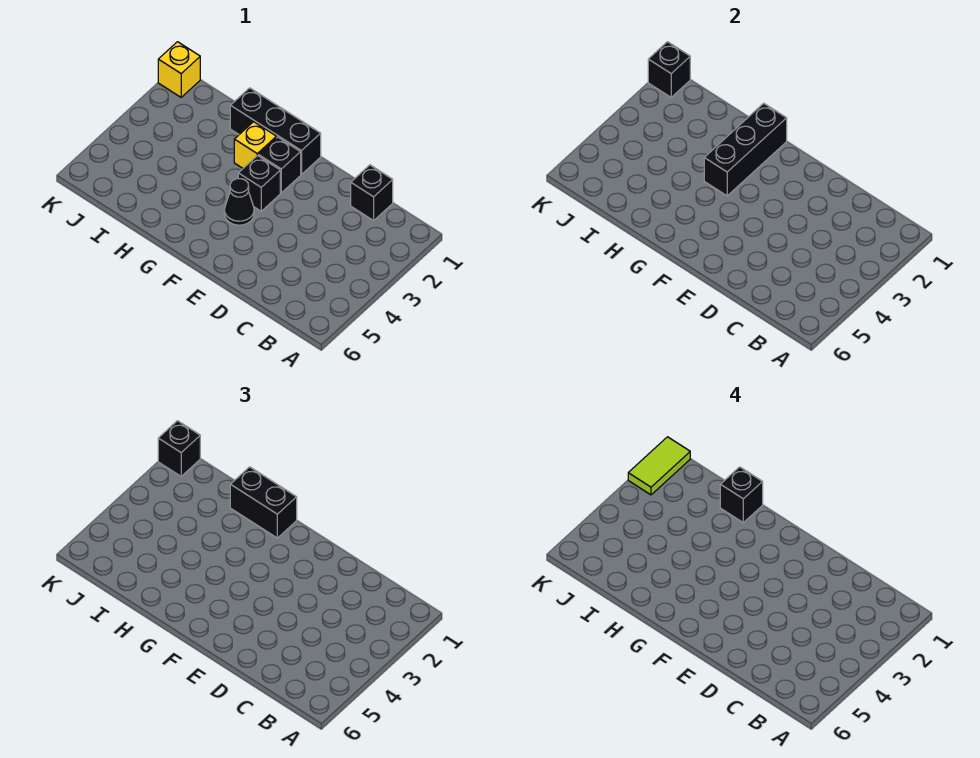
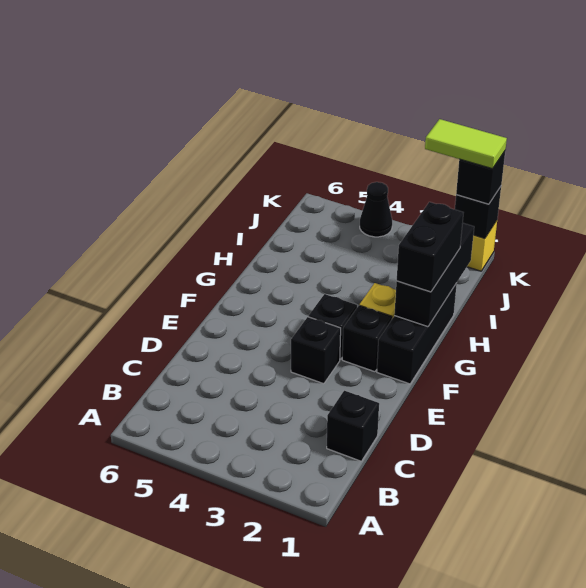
black cone F4 level 1 -> black cone K4 level 1
black brick G1:G3 level 2 -> black brick G1:I1 level 2
black brick H1 level 4 -> black brick E3 level 1

